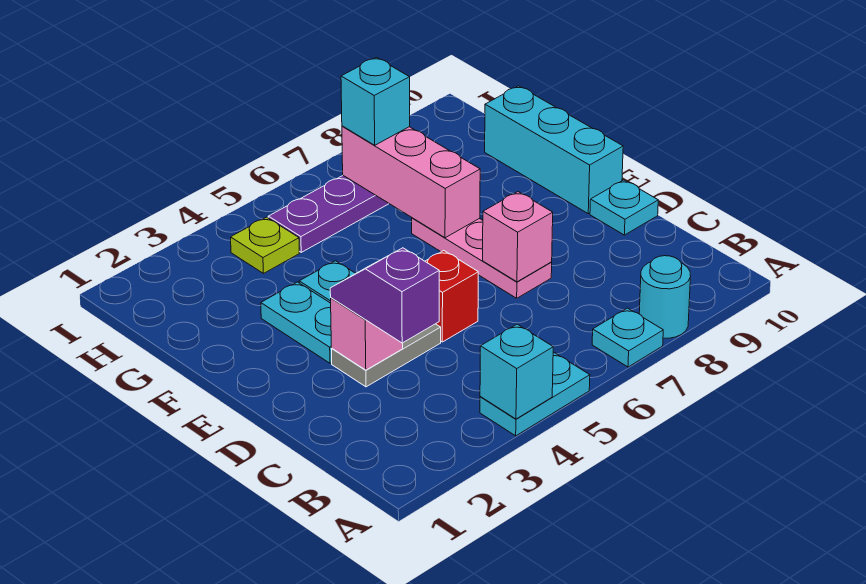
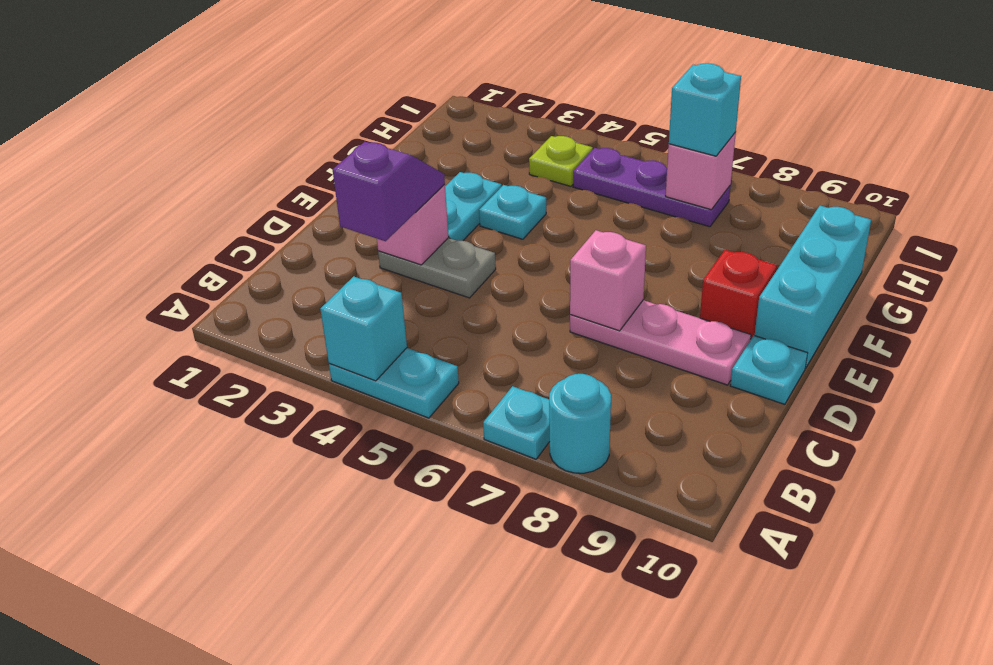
red brick D5 level 1 -> red brick E9 level 1
pink plate D7:F7 level 1 -> pink plate D7:D9 level 1
pink brick F7:H7 level 2 -> pink brick H7 level 2

